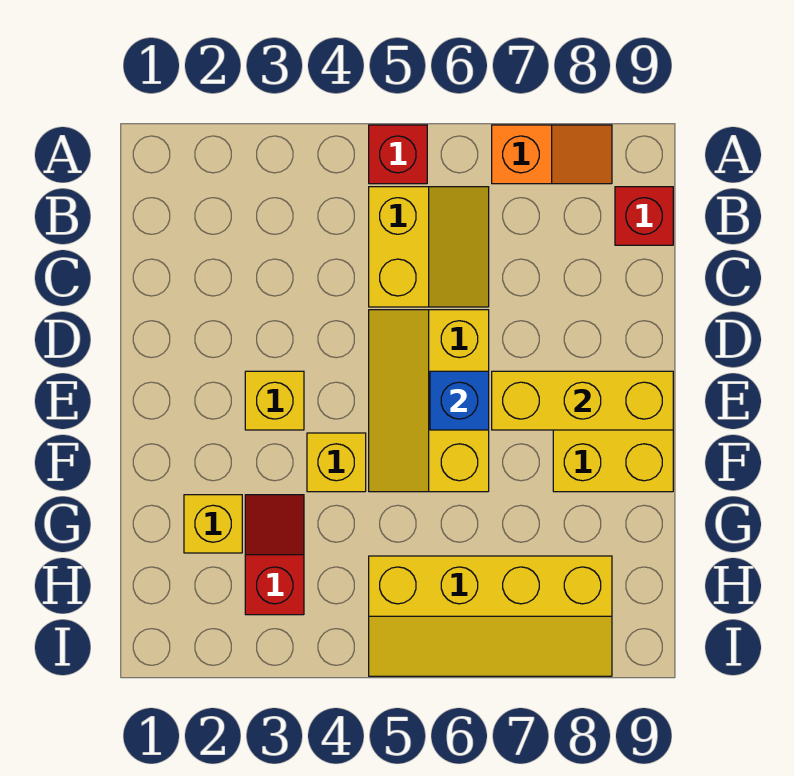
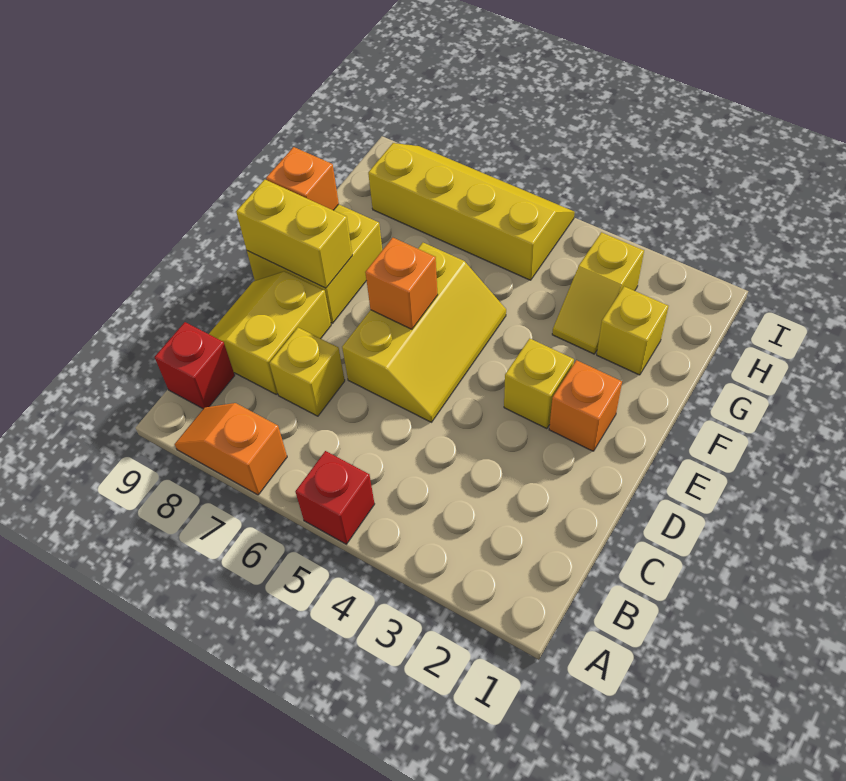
yellow slope B5:C6 level 1 top 5 -> yellow slope C8:D9 level 1 top 8
none -> orange brick E2 level 1
blue brick E6 level 2 -> orange brick E6 level 2
yellow brick E7:E9 level 2 -> yellow brick E8:E9 level 2
yellow brick F4 level 1 -> yellow brick C7 level 1
none -> orange brick F9 level 2
red slope G3:H3 level 1 top H -> yellow slope G3:H3 level 1 top H

